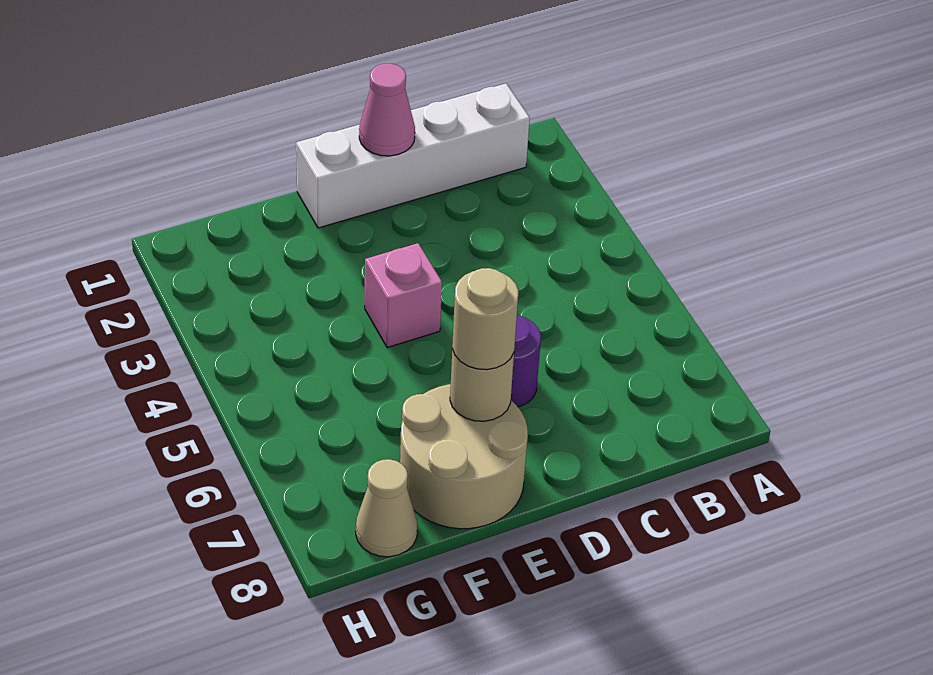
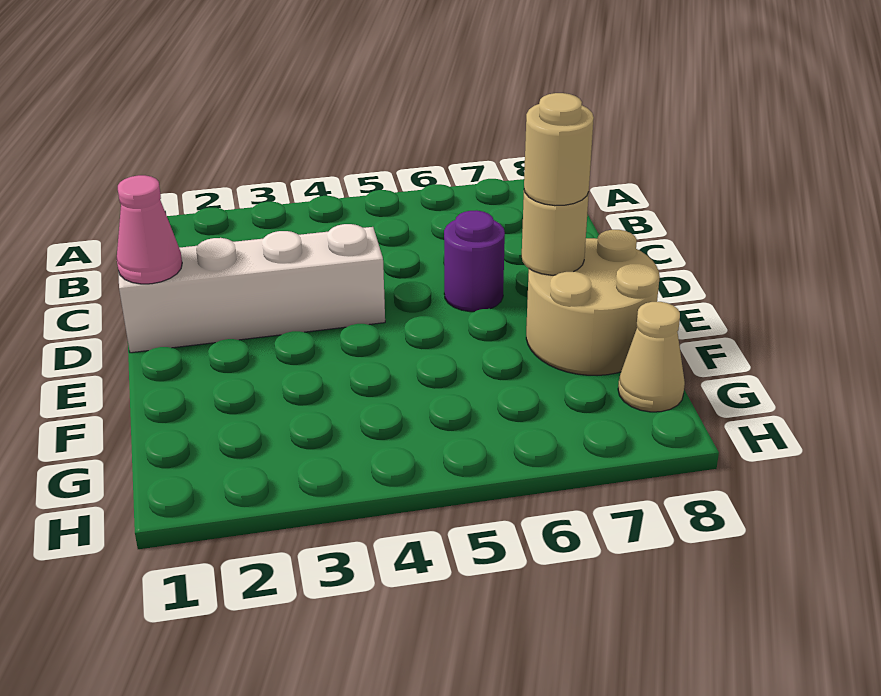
white brick B1:E1 level 1 -> white brick D1:D4 level 1
pink brick E4 level 1 -> none

